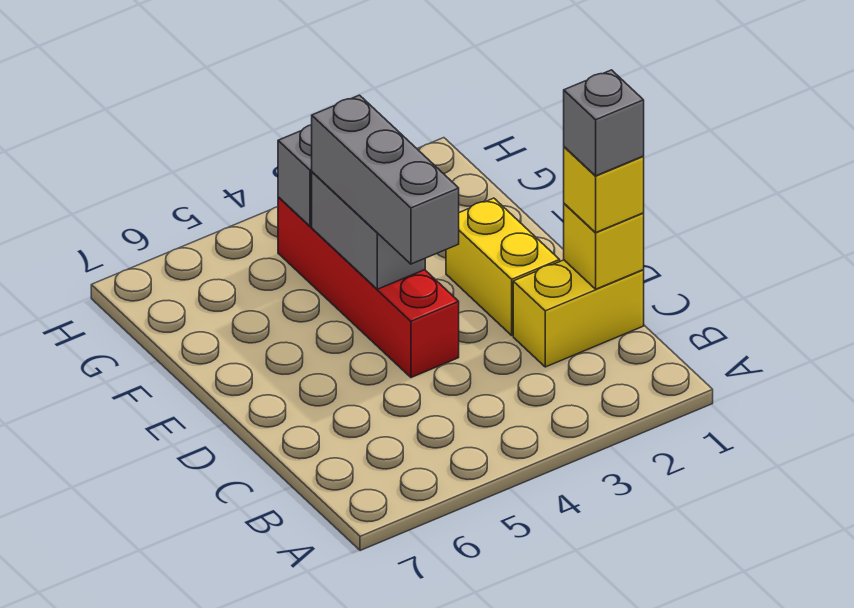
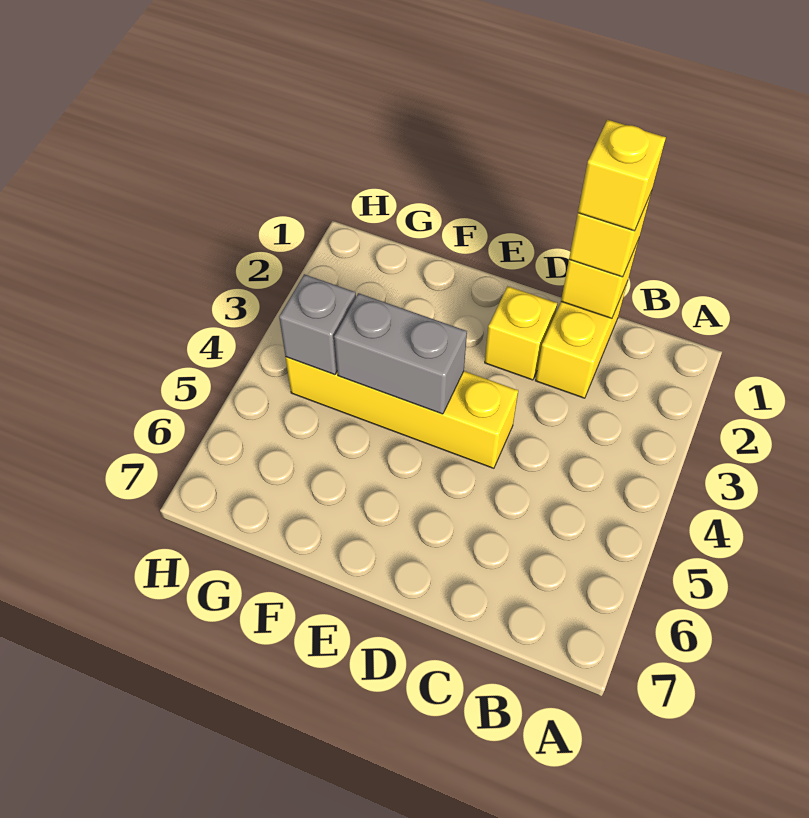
grey brick C1 level 4 -> yellow brick C1 level 4
yellow brick D2:E2 level 1 -> yellow brick D2 level 1
red brick D4:G4 level 1 -> yellow brick D4:G4 level 1
grey brick D4:F4 level 3 -> none

